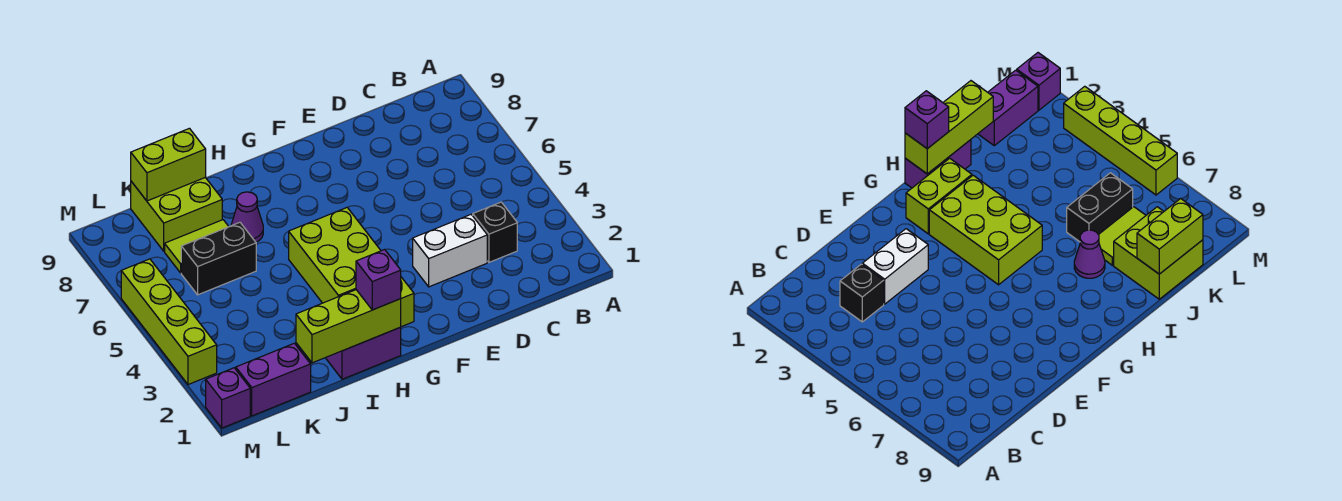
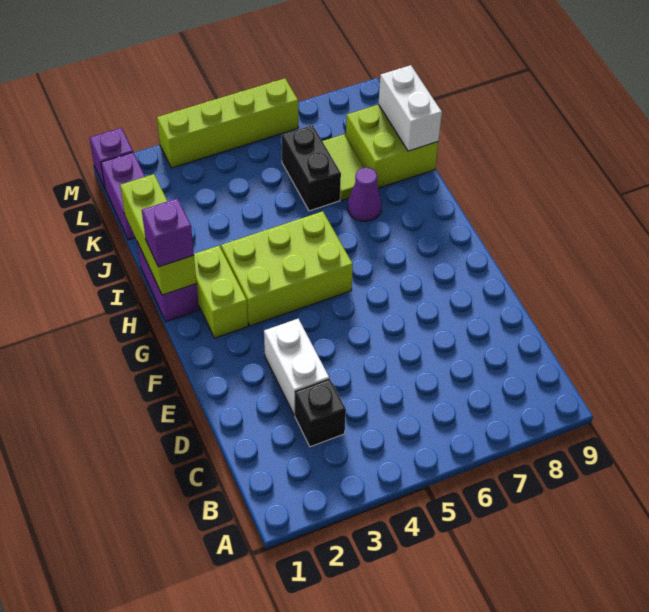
lime brick J9:K9 level 2 -> white brick J9:K9 level 2

